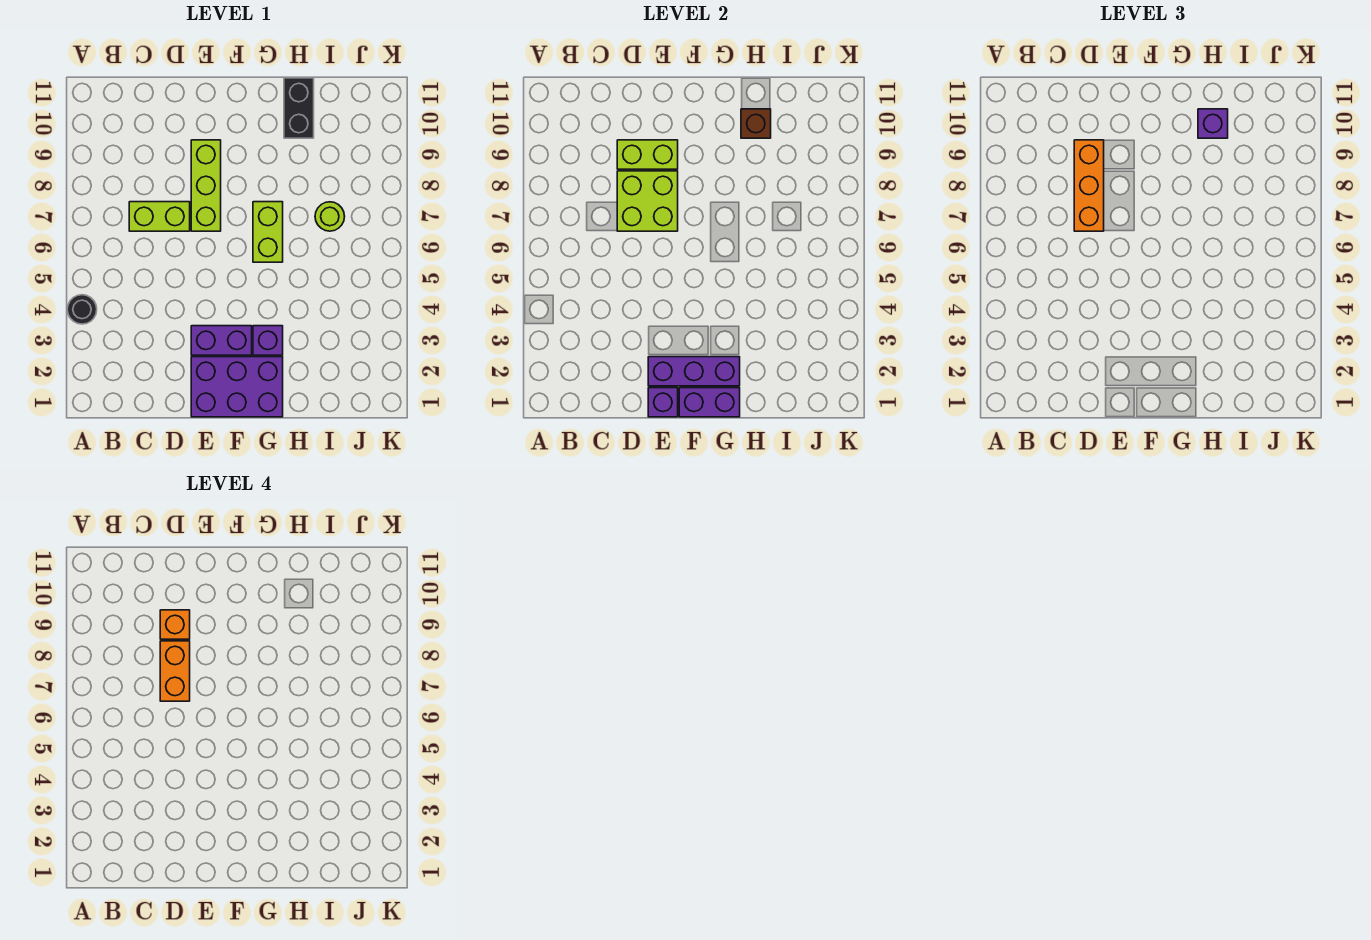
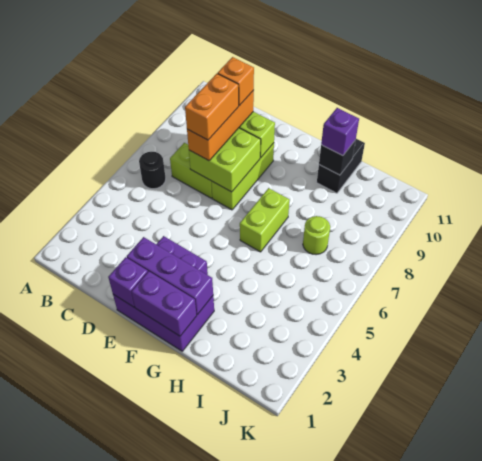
black round brick A4 level 1 -> black round brick B6 level 1
purple brick G3 level 1 -> none
brown brick H10 level 2 -> black brick H10 level 2

